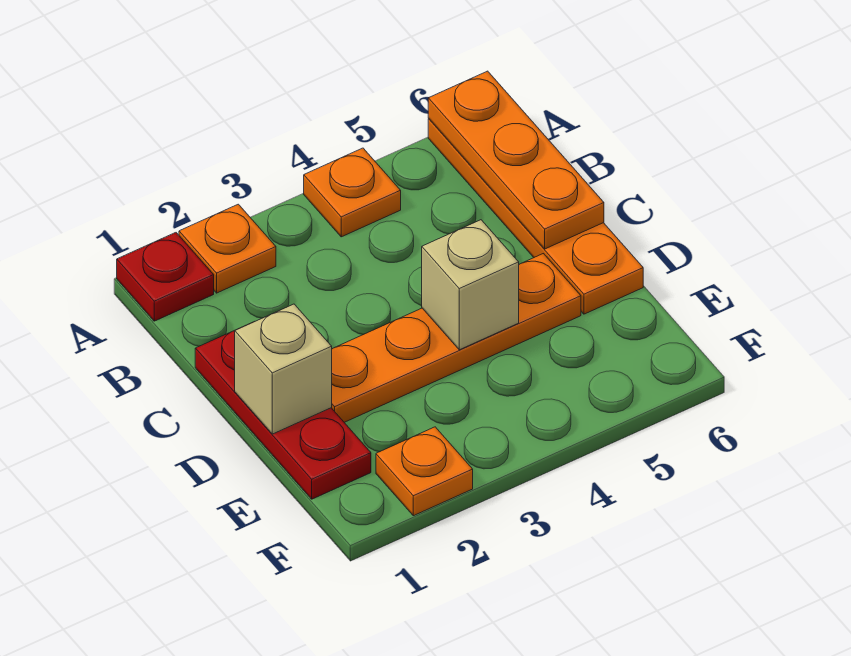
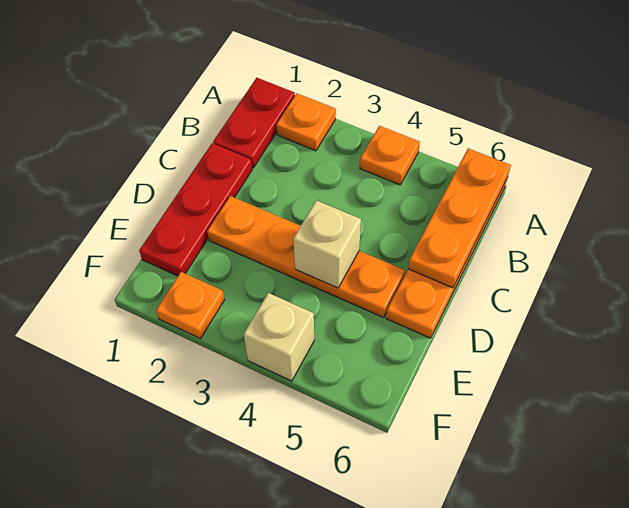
red plate A1 level 1 -> red plate A1:B1 level 1
tan brick D1 level 2 -> tan brick F4 level 1

